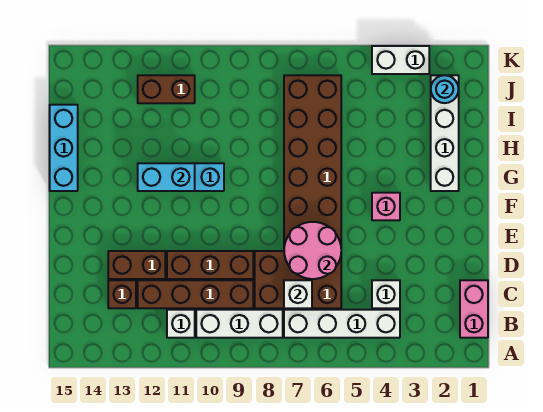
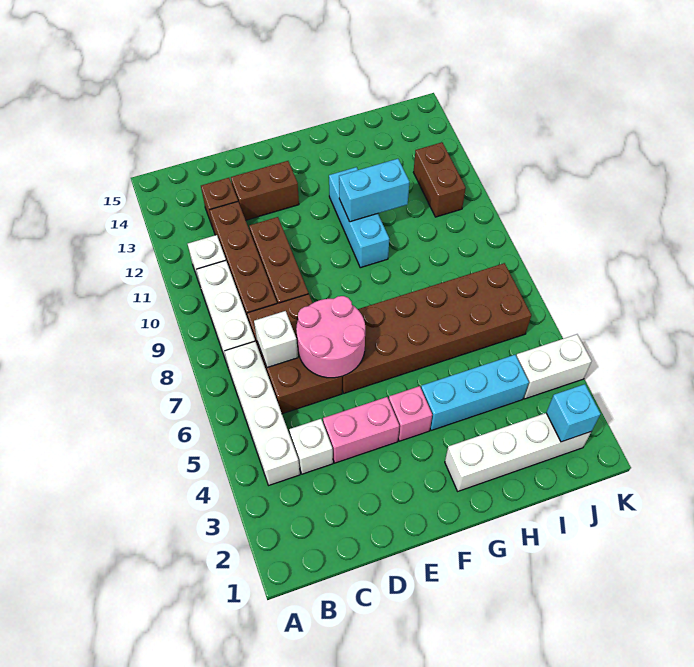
pink brick B1:C1 level 1 -> pink brick D4:E4 level 1
brown brick D12:D13 level 1 -> brown brick D13:E13 level 1
cyan brick G11:G12 level 2 -> cyan brick G11:H11 level 2
cyan brick G15:I15 level 1 -> cyan brick G4:I4 level 1
cyan round brick J2 level 2 -> cyan brick J2 level 2
white brick K3:K4 level 1 -> white brick J4:K4 level 1

